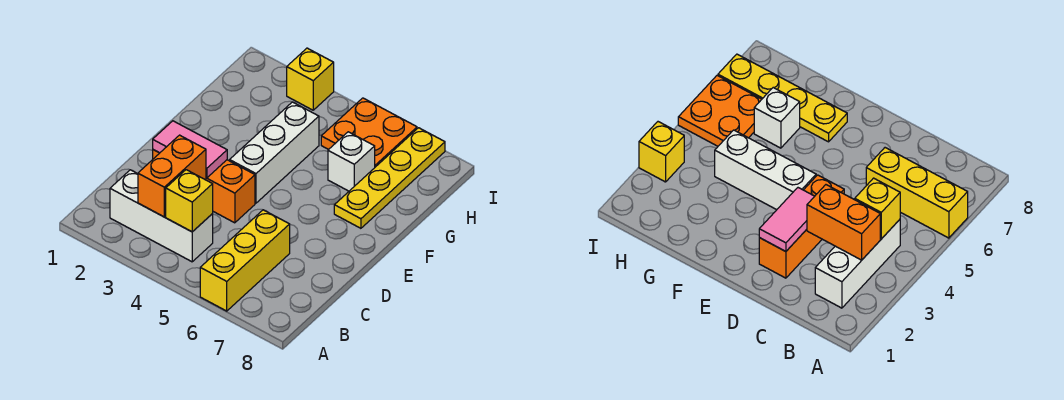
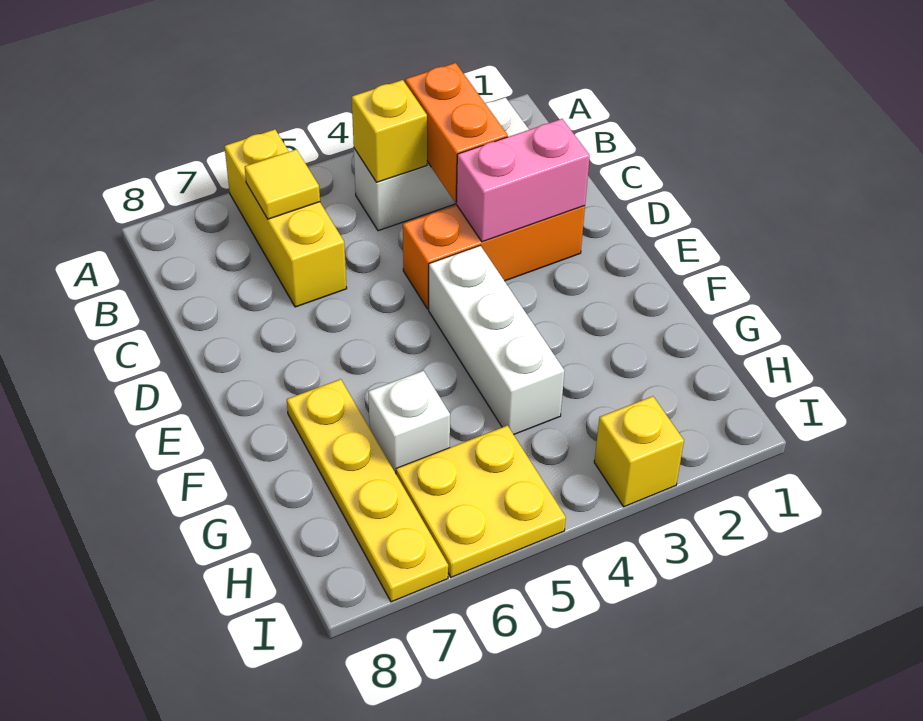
none -> yellow tile B6 level 2
pink tile D2:D3 level 2 -> pink brick D2:D3 level 2
orange plate H5:I6 level 1 -> yellow plate H5:I6 level 1

